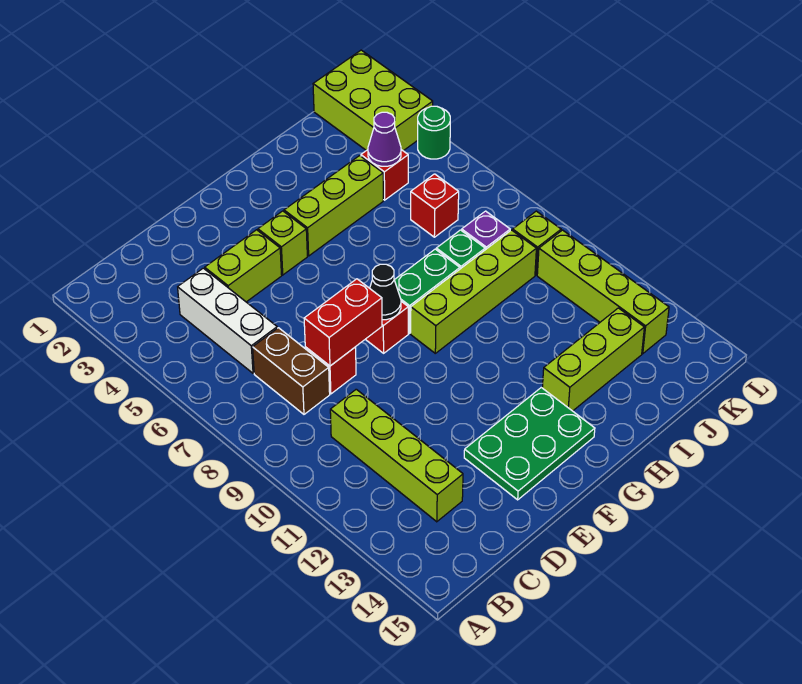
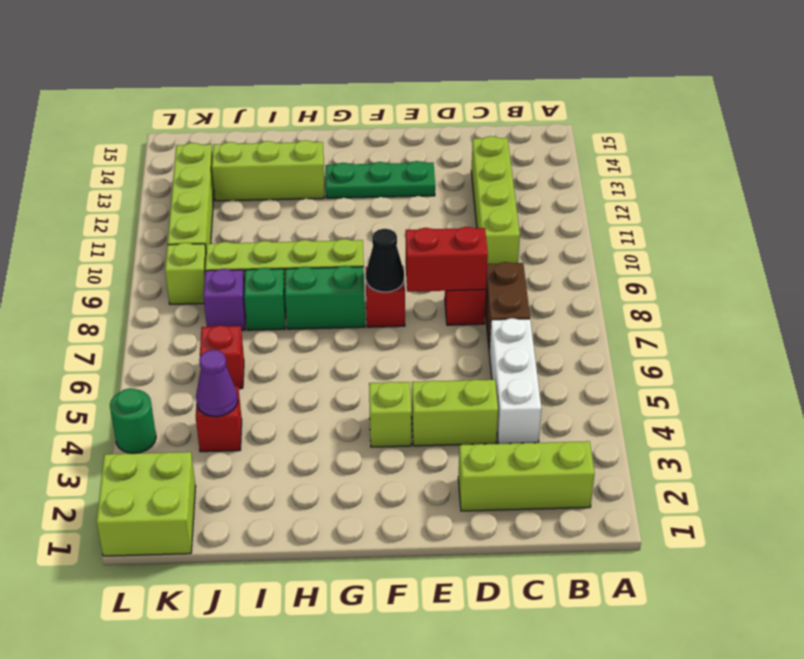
green plate E13:G14 level 1 -> green plate E13:G13 level 1
lime brick G4:I4 level 1 -> lime brick B2:D2 level 1
lime brick K1:L3 level 1 -> lime brick K1:L2 level 1

